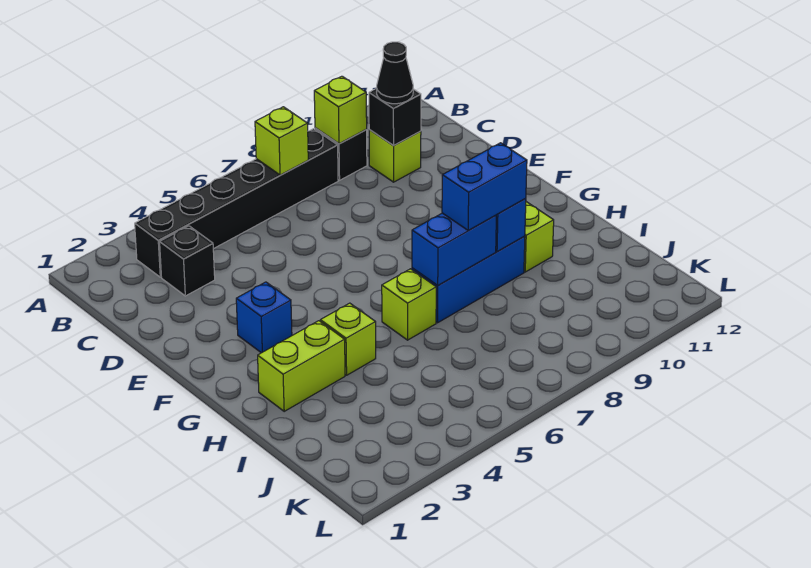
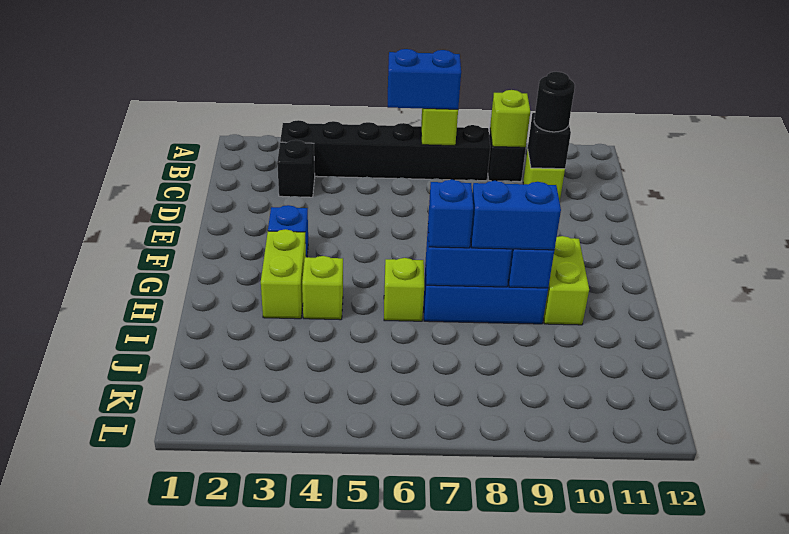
none -> blue brick B6:B7 level 3
black cone C10 level 3 -> black round brick C10 level 3
lime brick H2:H3 level 1 -> lime brick G3:H3 level 1
none -> blue brick H7 level 3

